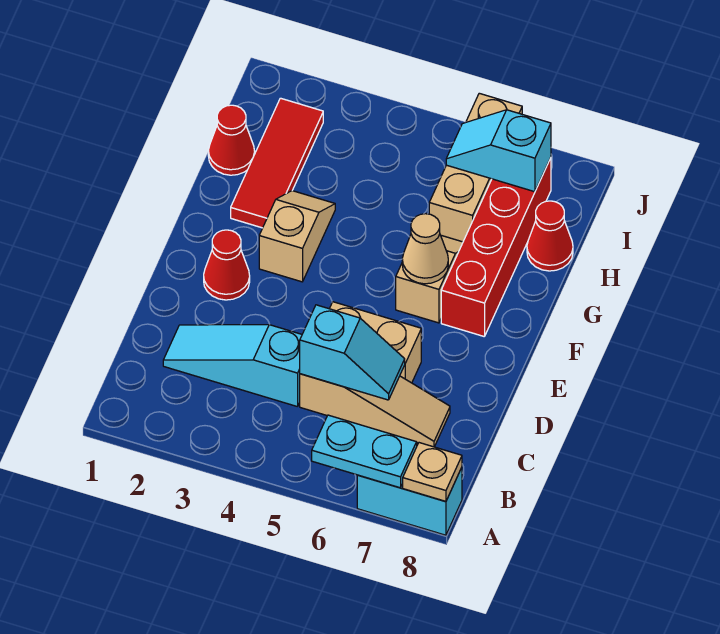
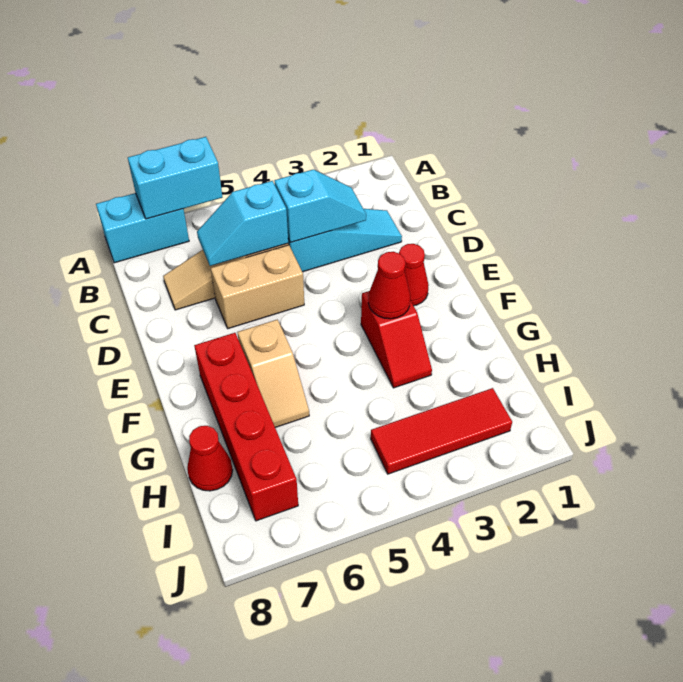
cyan plate A6:A7 level 2 -> cyan brick A6:A7 level 2
tan plate A8 level 2 -> none
tan slope F3:G3 level 1 top F -> red slope F3:G3 level 1 top F
tan cone F6 level 2 -> none
red tile G2:I2 level 1 -> red tile I2:I4 level 1
red cone H1 level 1 -> red cone F3 level 2
tan brick H6:J6 level 1 -> none
cyan slope I6:I7 level 2 top 7 -> cyan slope C3:C4 level 2 top 4

